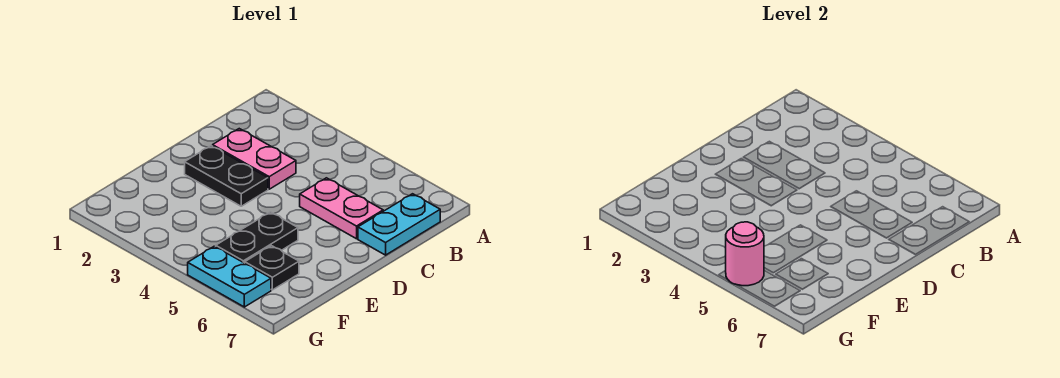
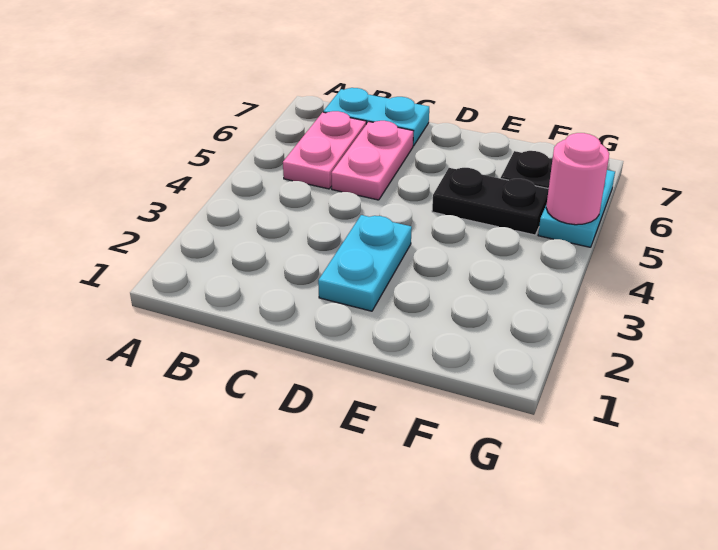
pink plate C2:C3 level 1 -> pink plate B5:B6 level 1
black plate D2:D3 level 1 -> cyan plate D2:D3 level 1

